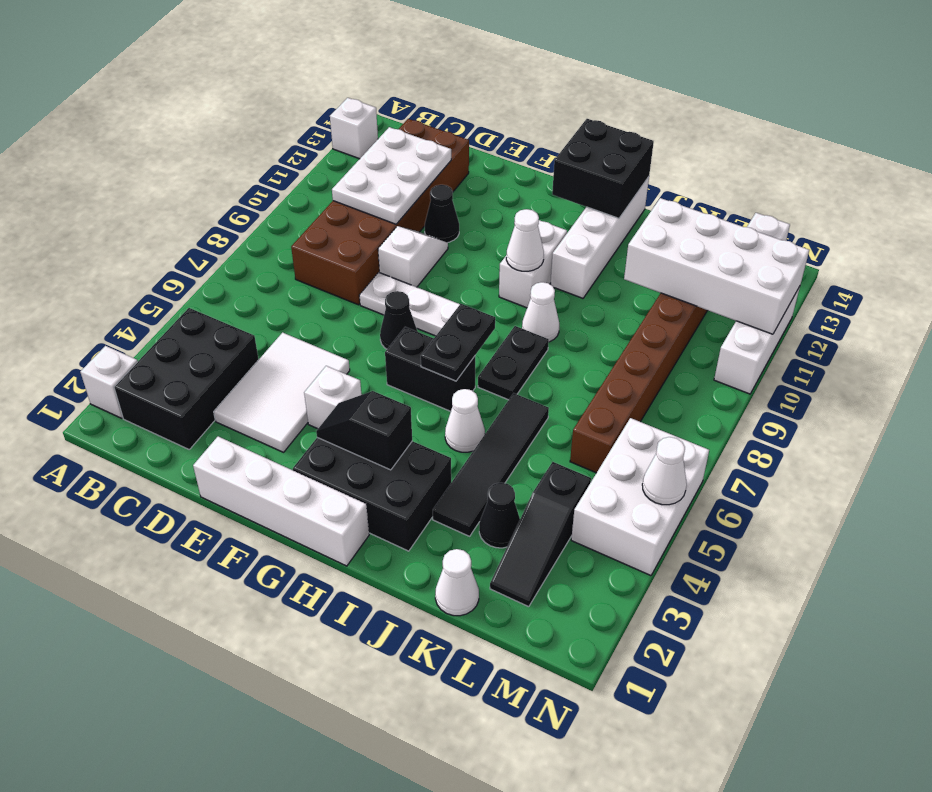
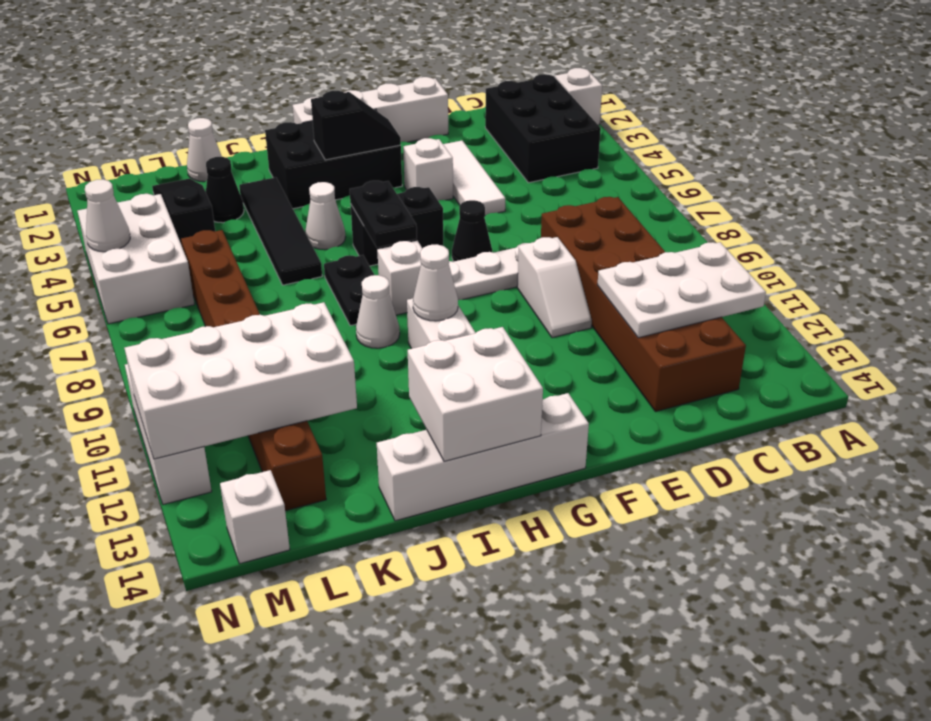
white brick A13 level 1 -> white brick H8 level 1
white plate C10:D12 level 2 -> white plate B11:D12 level 2
white tile D3:E5 level 1 -> white tile E3:E5 level 1
black cone E11 level 1 -> none
black brick H13:I14 level 2 -> white brick H13:I14 level 2
white brick I11:I14 level 1 -> white brick G14:J14 level 1

